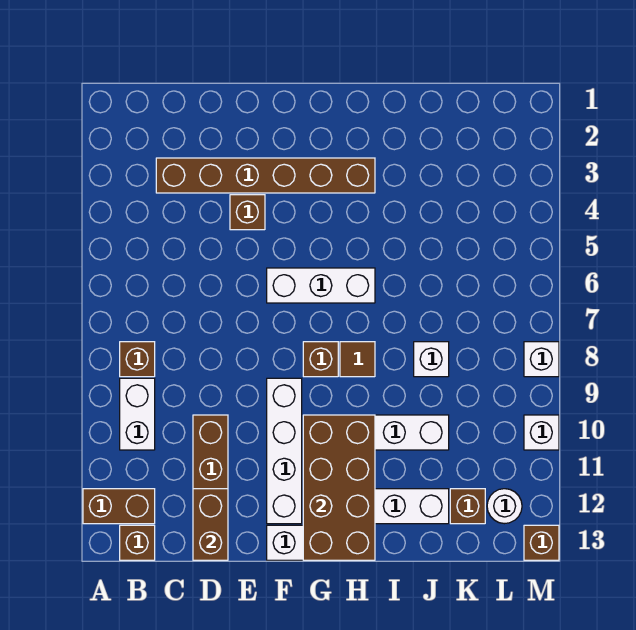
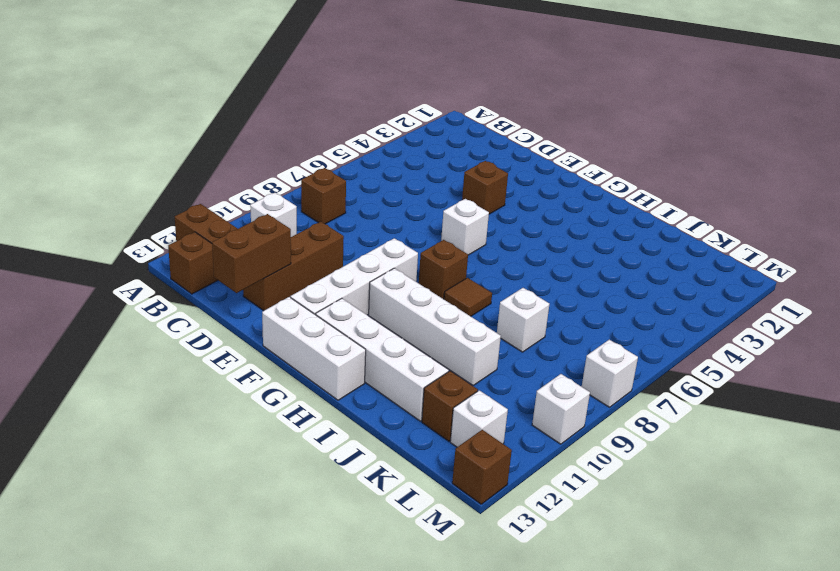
white brick B9:B10 level 1 -> white brick B10 level 1
brown brick C3:H3 level 1 -> none
white brick F6:H6 level 1 -> white brick F6 level 1
brown brick G10:H13 level 2 -> none
white round brick L12 level 1 -> white brick L12 level 1

